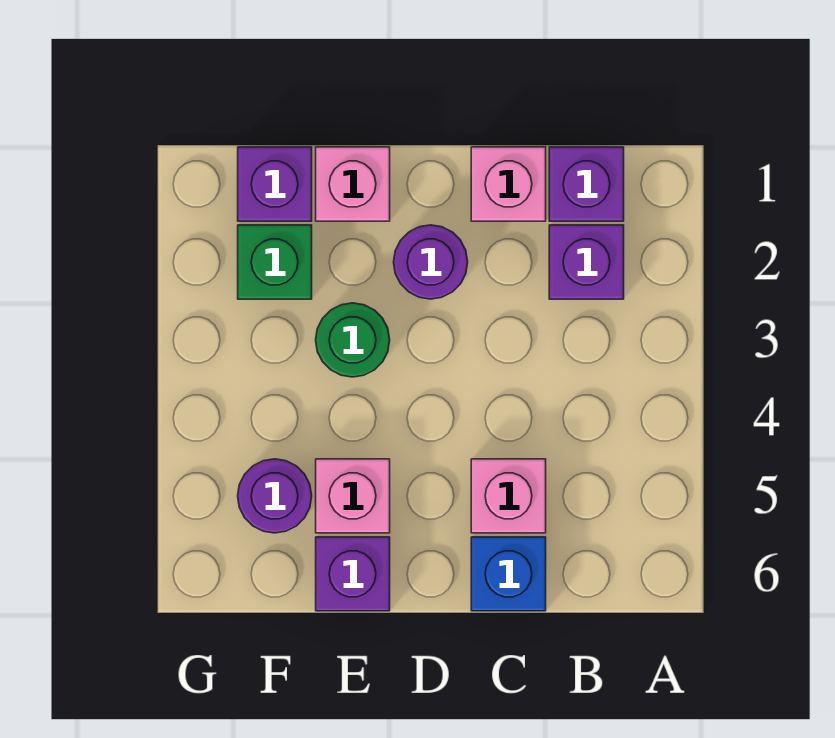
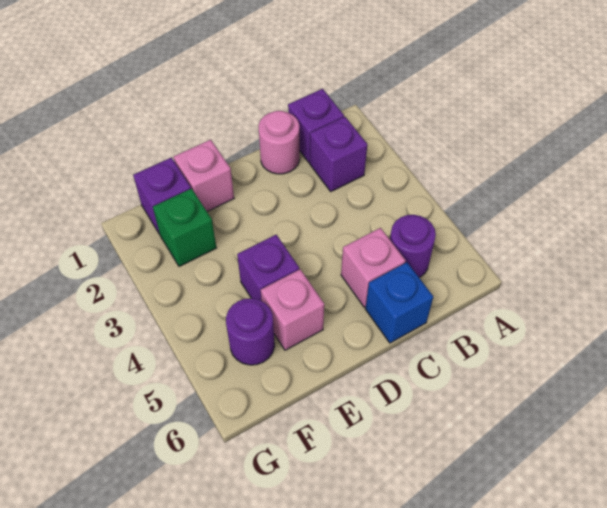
pink brick C1 level 1 -> pink round brick C1 level 1
purple round brick D2 level 1 -> purple round brick B5 level 1
green round brick E3 level 1 -> none
purple brick E6 level 1 -> purple brick E4 level 1

